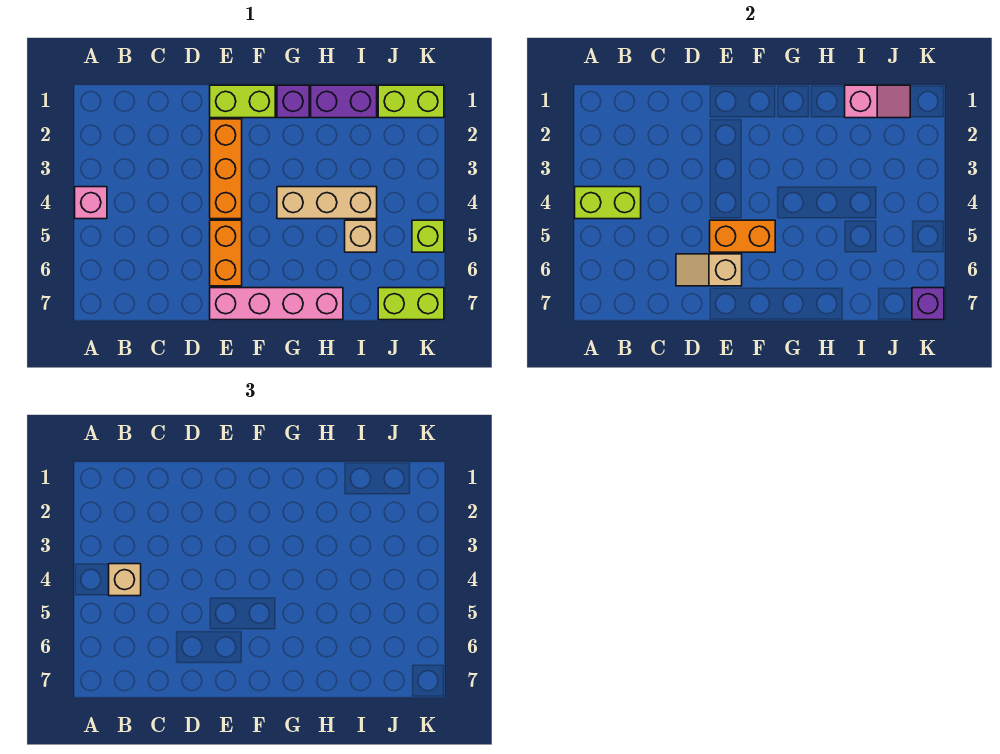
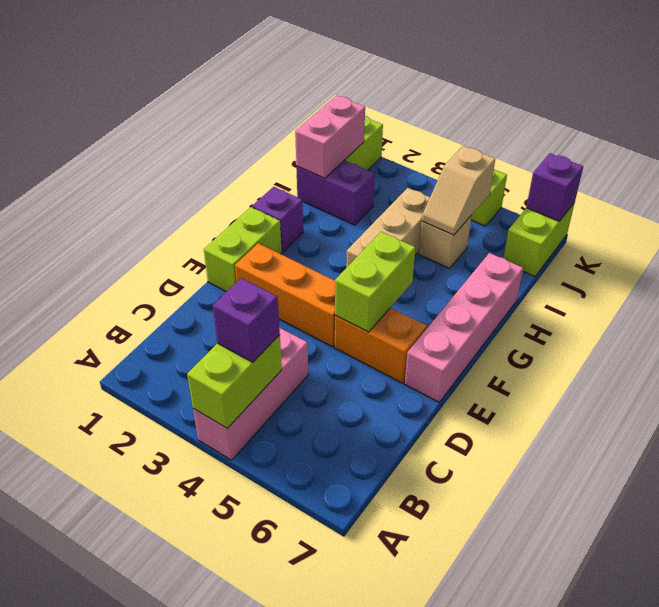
pink brick A4 level 1 -> pink brick A4:C4 level 1
tan brick B4 level 3 -> purple brick B4 level 3
tan slope D6:E6 level 2 top E -> tan slope I5:J5 level 2 top J
orange brick E5:F5 level 2 -> lime brick E5:F5 level 2
purple brick H1:I1 level 1 -> purple brick I1:I2 level 1
pink slope I1:J1 level 2 top I -> pink brick I1:J1 level 2

